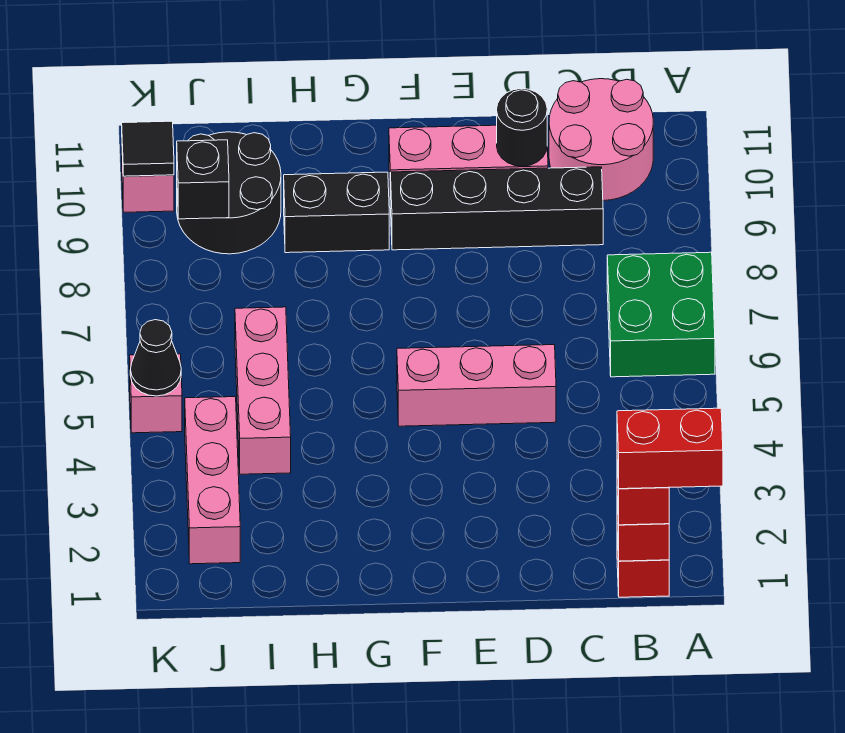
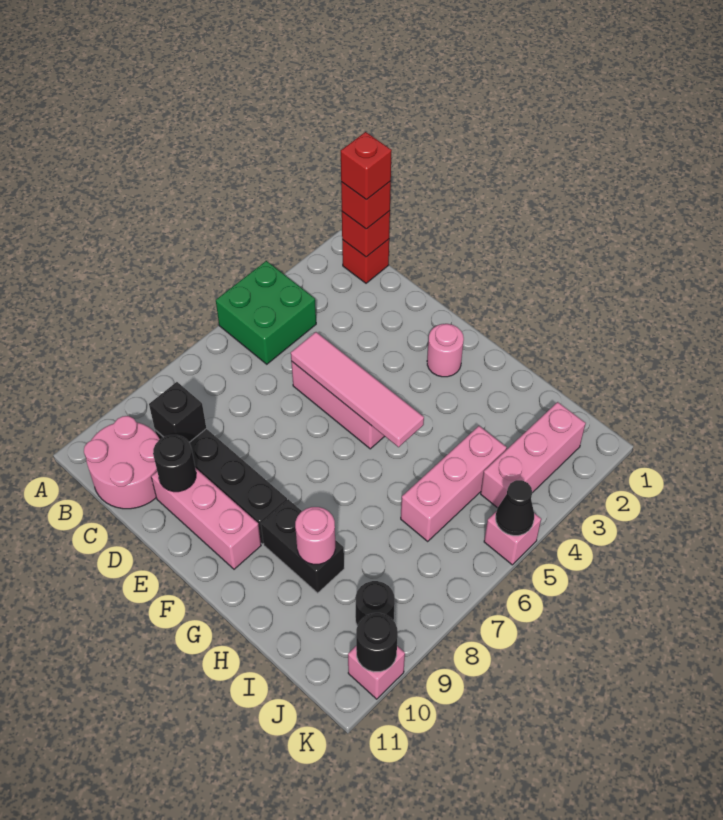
red brick A1:B1 level 4 -> red brick B1 level 4
green brick A6:B7 level 1 -> green brick A4:B5 level 1
none -> pink tile D5:G5 level 2
none -> pink round brick F2 level 1
none -> pink round brick H9 level 2
black round brick I9:J10 level 1 -> black round brick J9 level 1
black brick J9 level 2 -> black brick C9 level 2
black tile K10 level 2 -> black round brick K10 level 2

